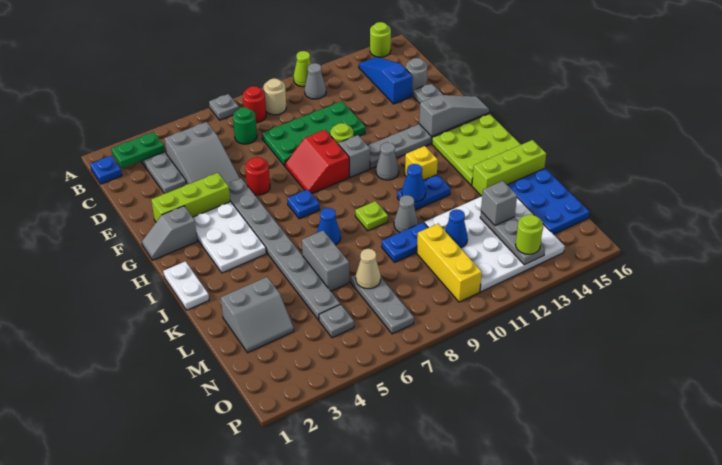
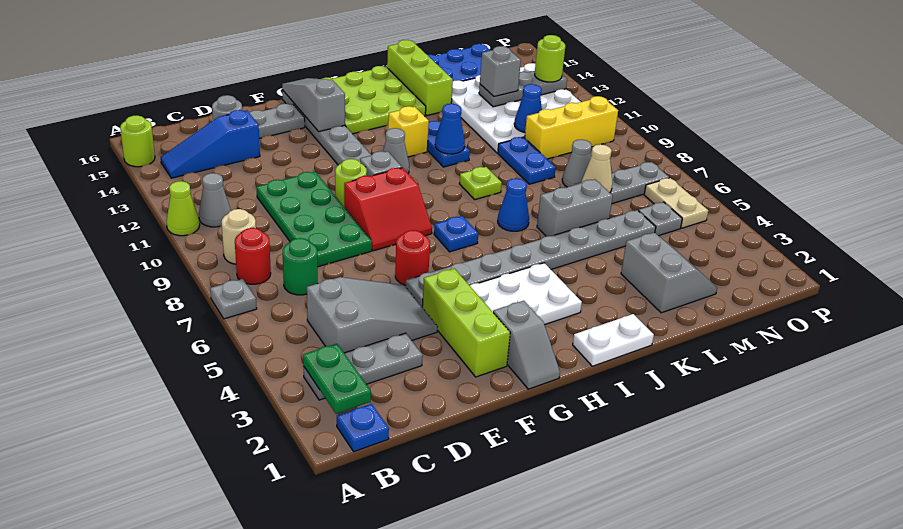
grey cone K10 level 1 -> grey cone M8 level 1
none -> tan plate O5:O6 level 1

